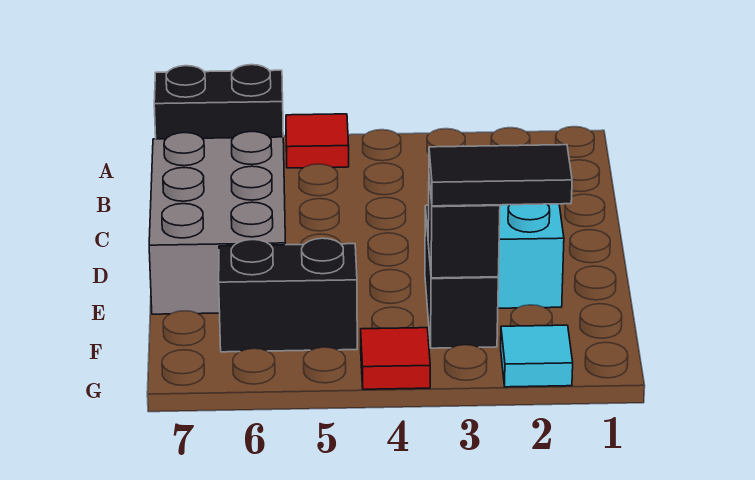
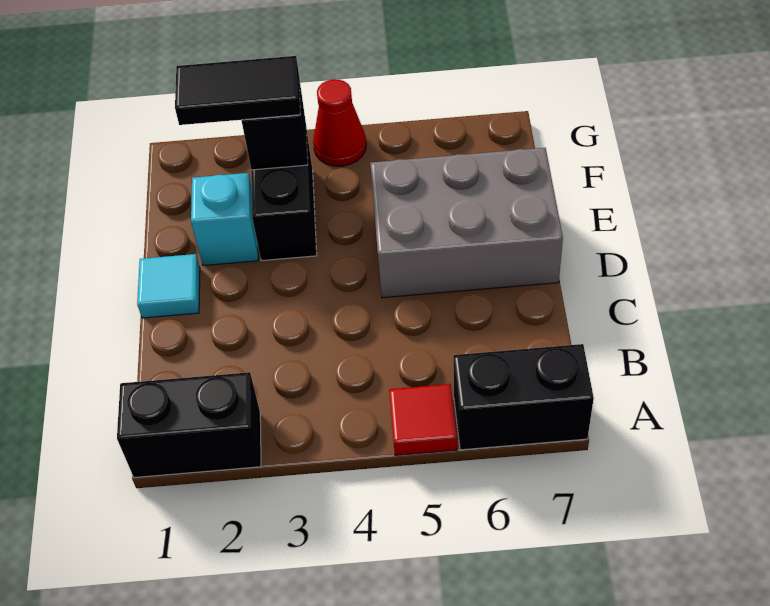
grey brick C6:E7 level 1 -> grey brick D5:E7 level 1
black brick F5:F6 level 1 -> black brick A1:A2 level 1
cyan tile G2 level 1 -> cyan tile D1 level 1
red tile G4 level 1 -> red cone G4 level 1

